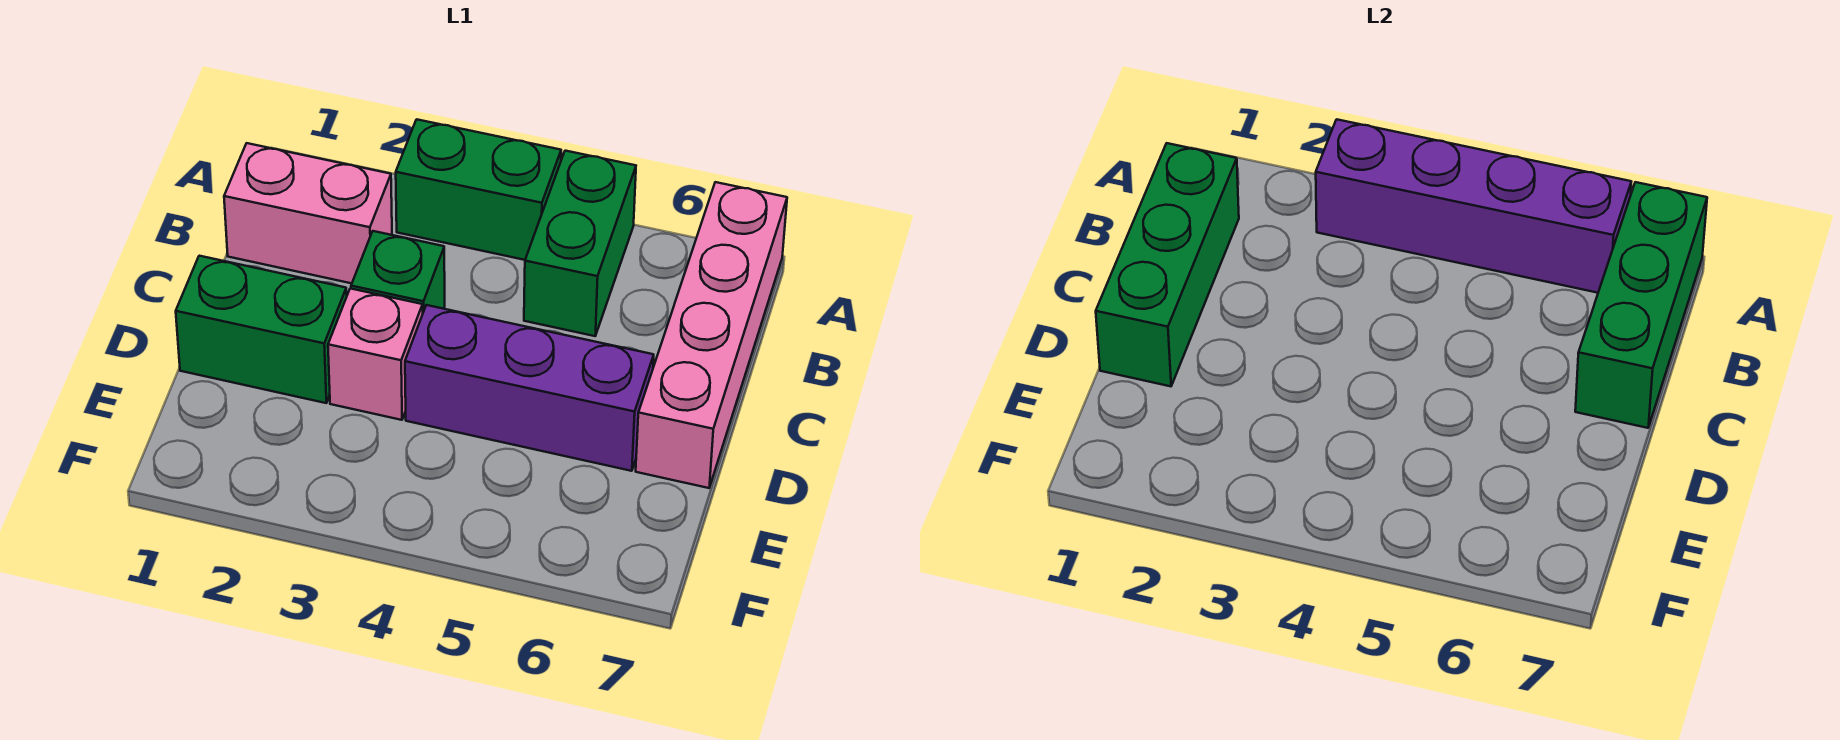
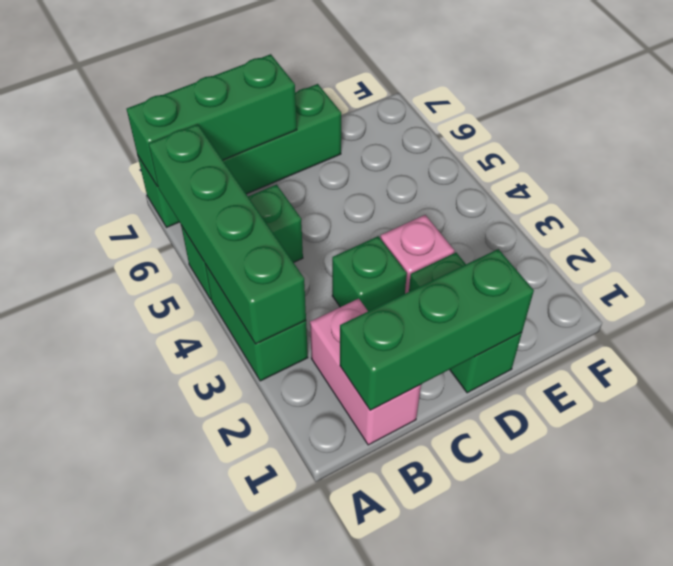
purple brick A3:A6 level 2 -> green brick A3:A6 level 2
pink brick A7:D7 level 1 -> green brick A7:D7 level 1
purple brick D4:D6 level 1 -> none

